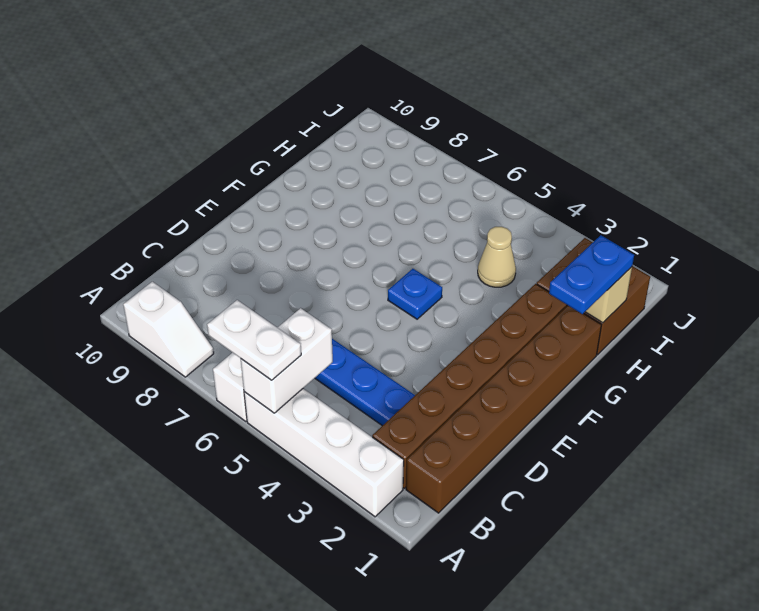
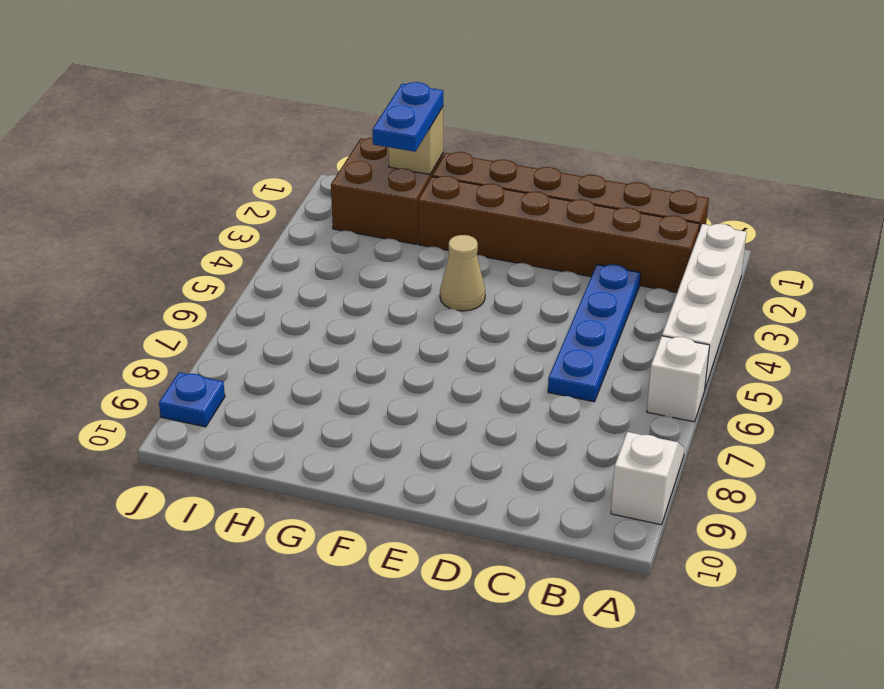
white brick A5:B5 level 2 -> none
white plate A5:A6 level 3 -> none
blue plate F5 level 1 -> blue plate J9 level 1
blue plate G1:H1 level 3 -> blue plate H1:H2 level 3
tan cone H4 level 1 -> tan cone F4 level 1

